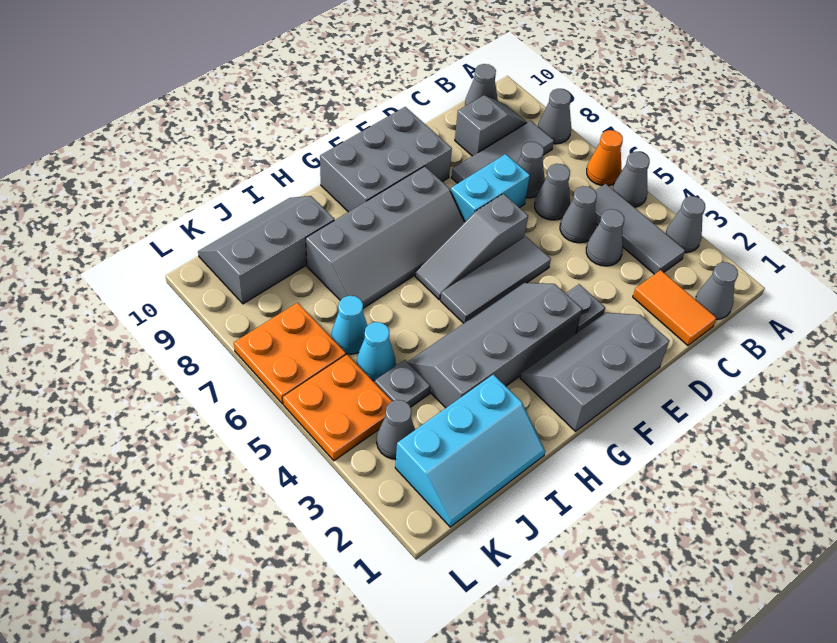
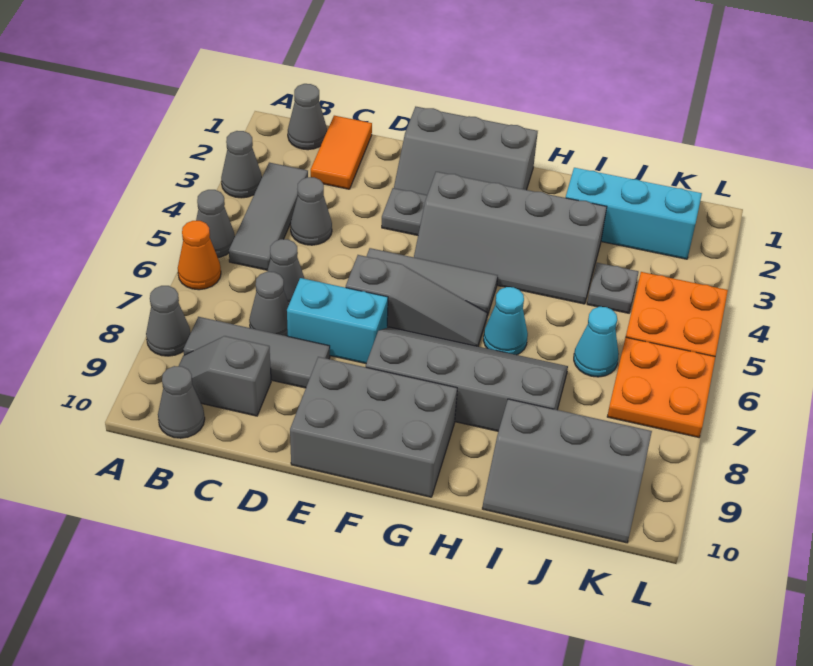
grey cone C5 level 1 -> none
cyan cone J5 level 1 -> cyan cone H6 level 1
grey cone K3 level 1 -> none

